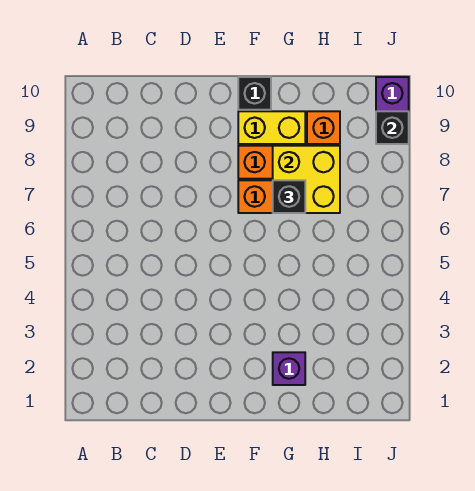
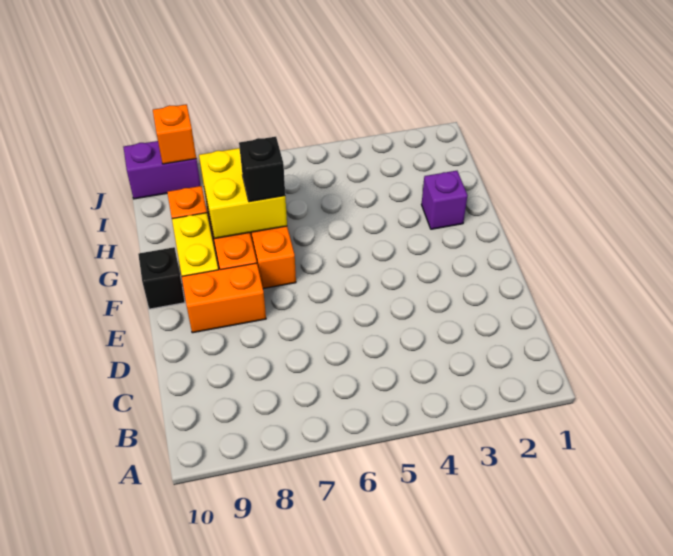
none -> orange brick E8:E9 level 1
black brick J9 level 2 -> orange brick J9 level 2

